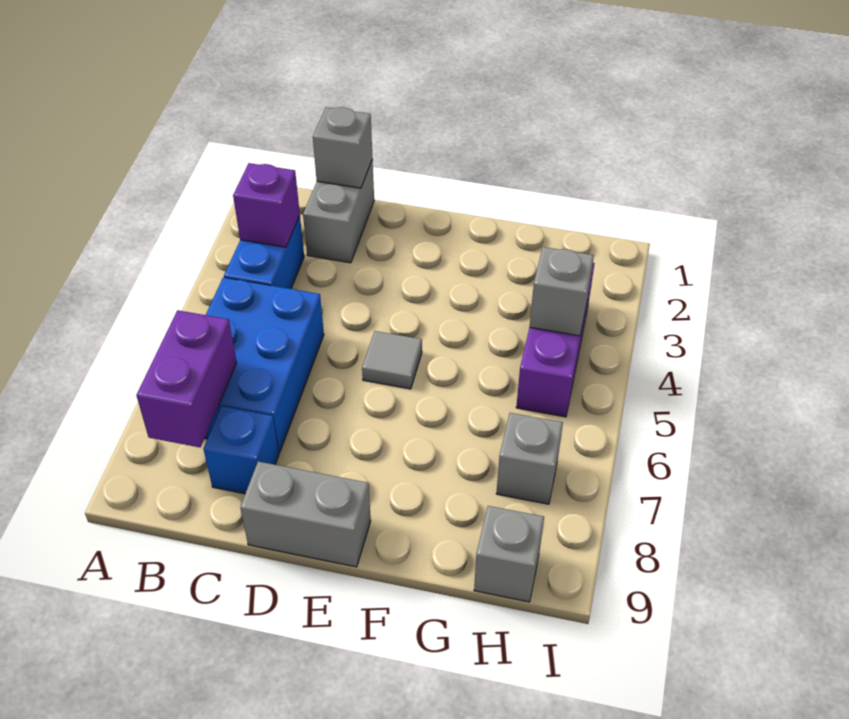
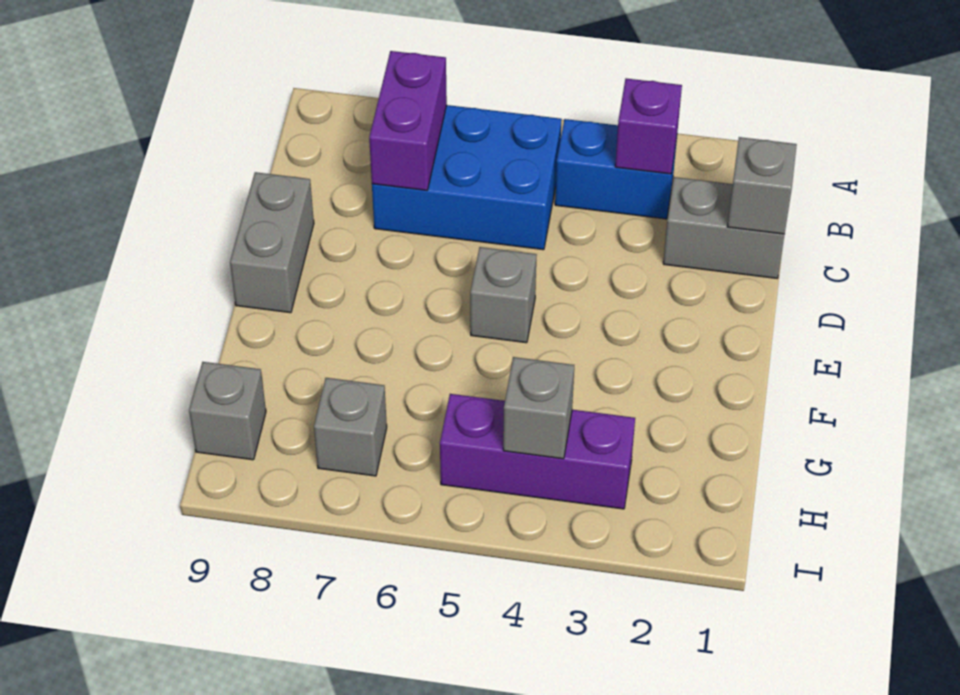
purple brick B7:B8 level 2 -> purple brick B7:C7 level 2
blue brick C8 level 1 -> none
grey tile E5 level 1 -> grey brick E5 level 1

